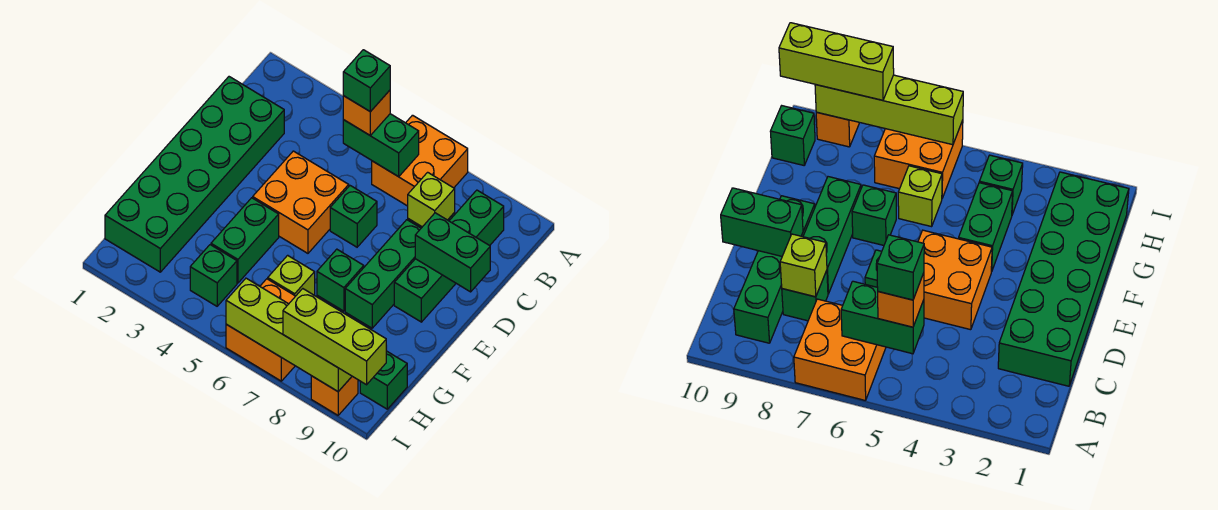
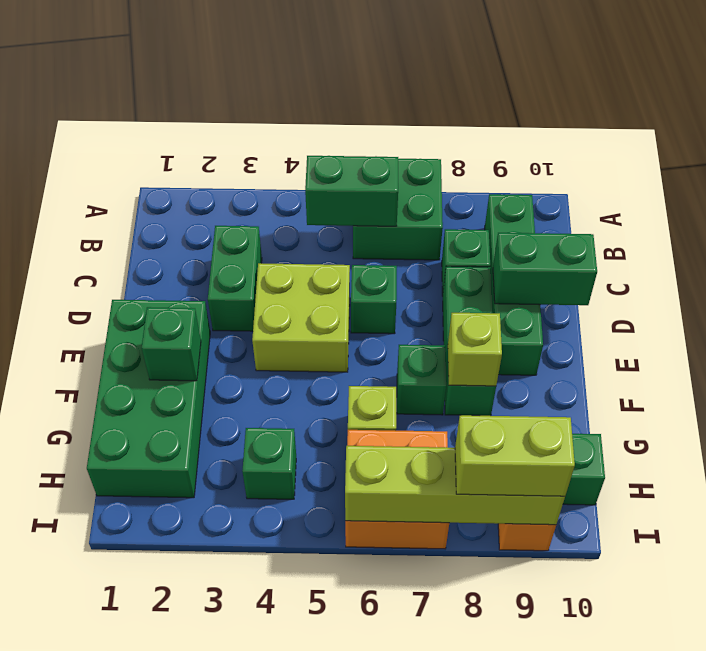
orange brick A6:B7 level 1 -> green brick A6:B7 level 1
orange brick B5 level 3 -> none
green brick B5 level 4 -> green brick F2 level 2
green brick C1:H2 level 1 -> green brick E1:H2 level 1
lime brick C8 level 2 -> lime brick F8 level 2
orange brick D4:E5 level 1 -> lime brick D4:E5 level 1
green brick F4:G4 level 1 -> green brick C3:D3 level 1
lime brick I8:I10 level 3 -> lime brick I8:I9 level 3

